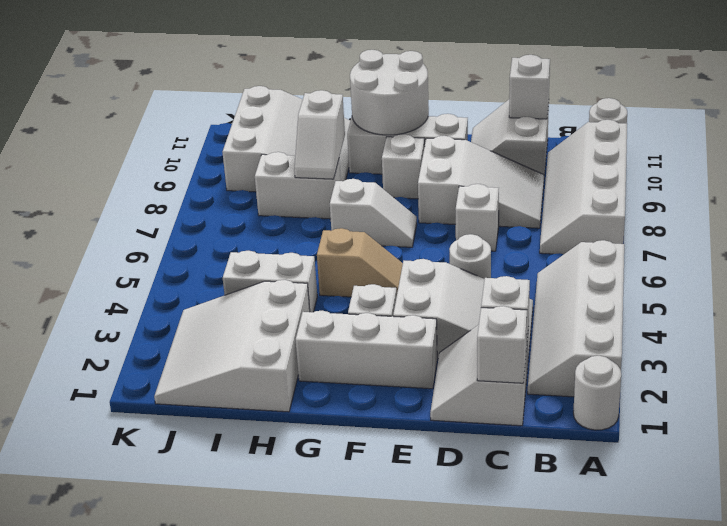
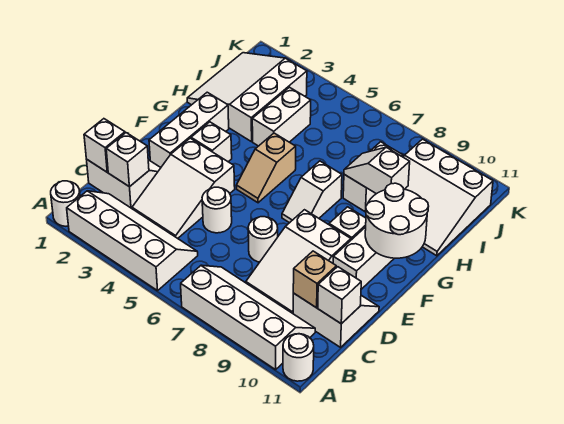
none -> tan brick C10 level 2
white brick D7 level 1 -> white round brick D7 level 1
white slope H1:J3 level 1 top H -> white slope H1:J3 level 1 top 3

